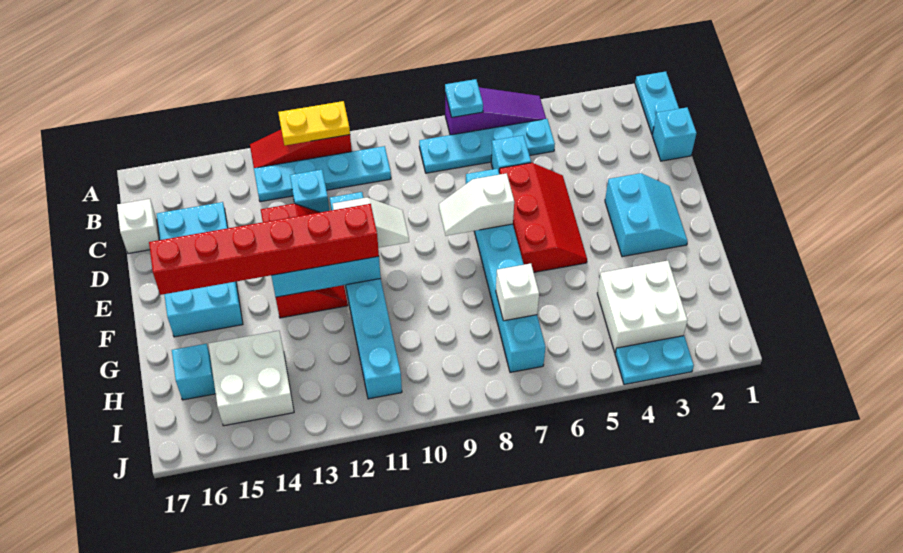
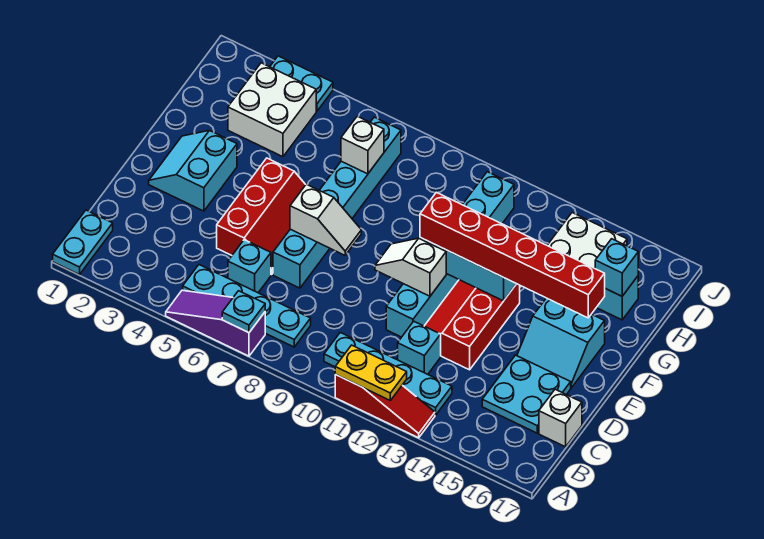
cyan brick C1 level 1 -> cyan brick H16 level 2
red slope D5:F6 level 1 top 6 -> red slope D5:F6 level 1 top 5

